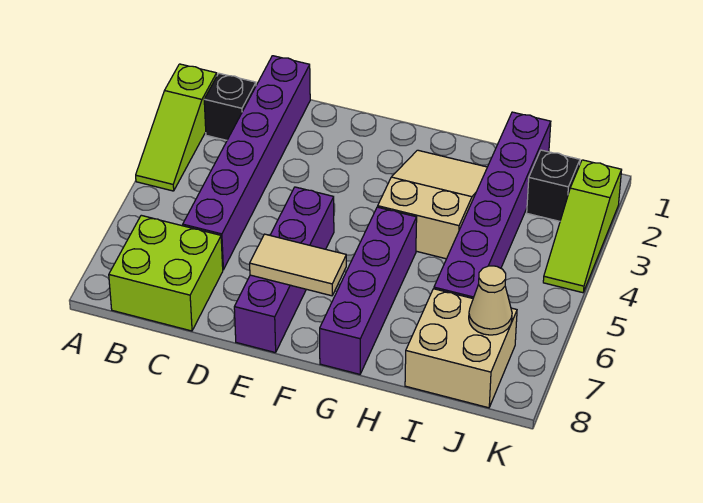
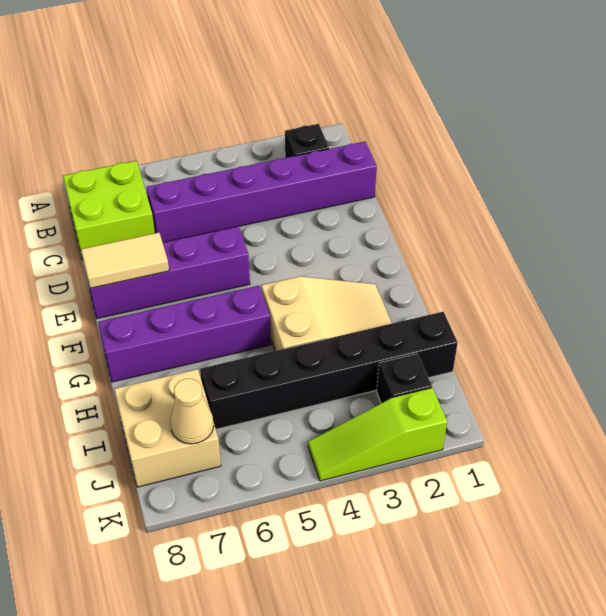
lime slope A2:A4 level 1 top 2 -> none
tan tile E7:F7 level 2 -> tan tile E7:E8 level 2
purple brick I1:I6 level 1 -> black brick I1:I6 level 1

